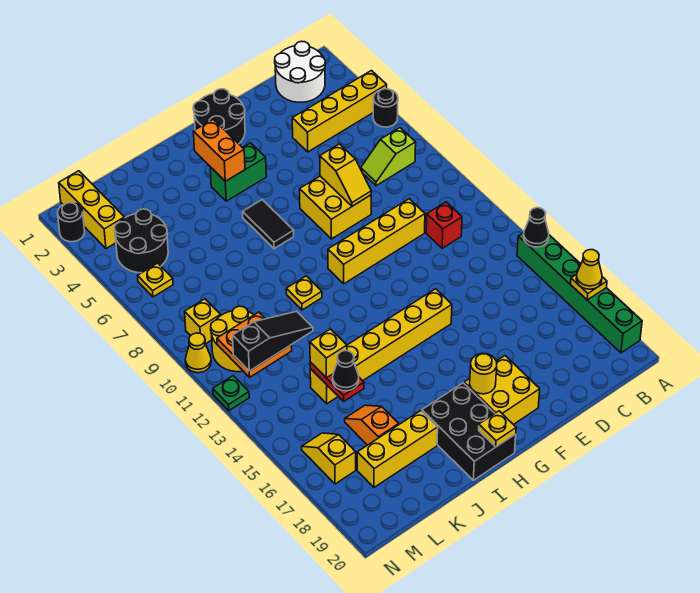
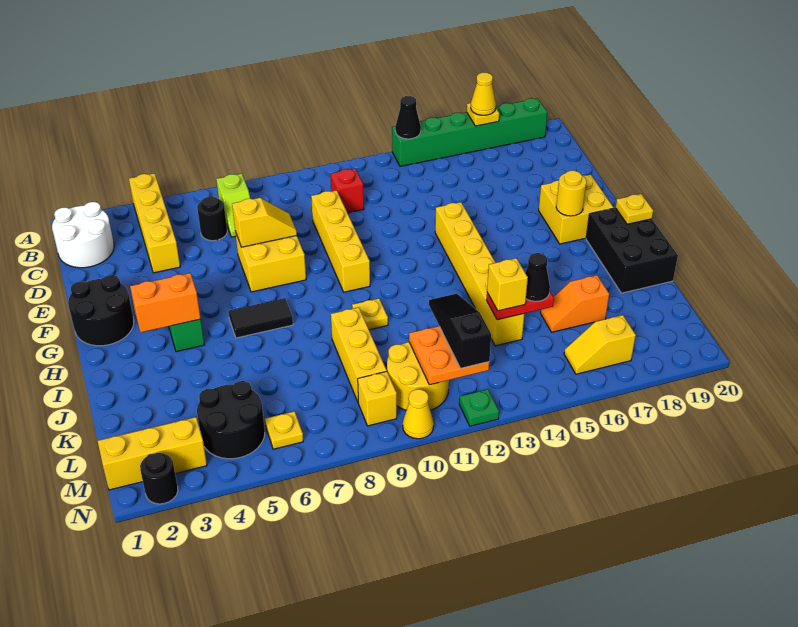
black round brick A5 level 1 -> black round brick C6 level 1
black brick H18:I20 level 1 -> black brick H19:J20 level 1
yellow brick J18:L18 level 1 -> yellow brick J9:L9 level 1

